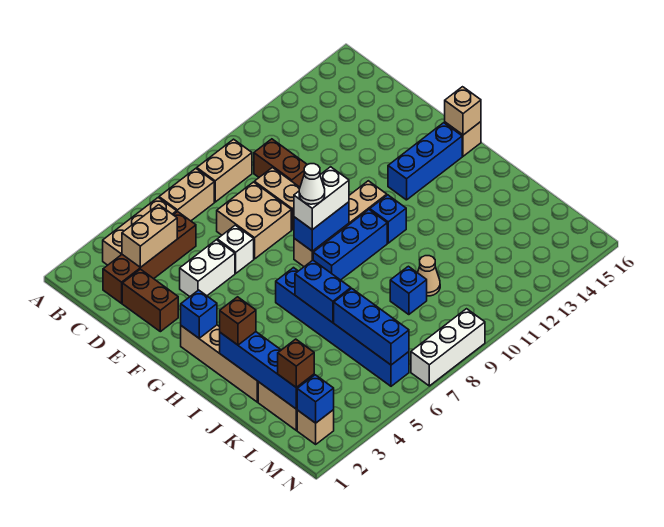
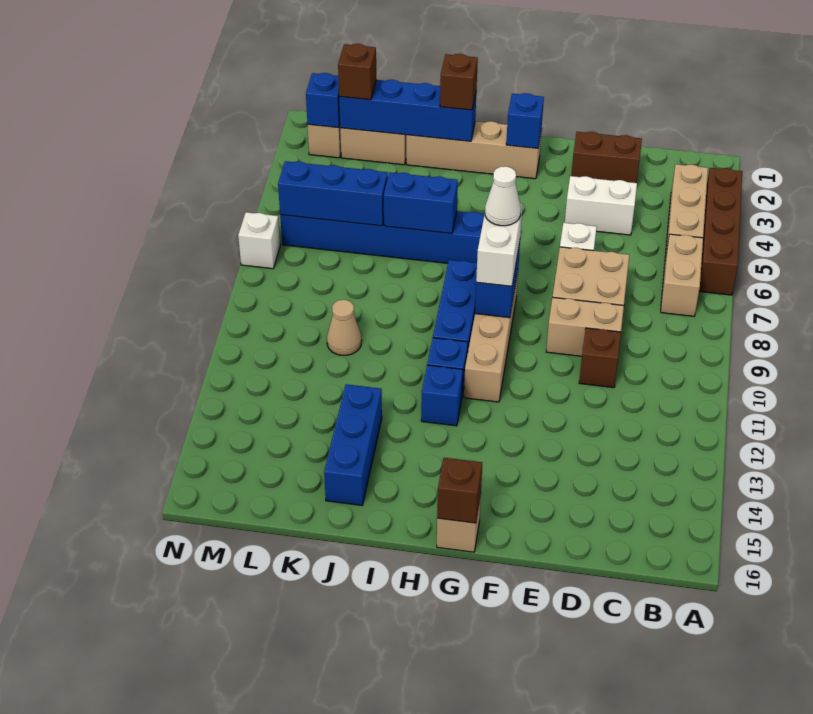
tan brick B8:B9 level 1 -> none
brown brick C2:C5 level 1 -> brown brick A3:A6 level 1
tan brick C3:C4 level 2 -> none
brown brick C10:D10 level 1 -> brown brick D10 level 1
white brick E4:E5 level 1 -> white brick D4:E4 level 1
blue brick G13:G15 level 1 -> blue brick J13:J15 level 1
tan brick G16 level 2 -> brown brick G16 level 2
blue brick K9 level 1 -> blue brick H12 level 1
white brick N7:N9 level 1 -> white brick N7 level 1

